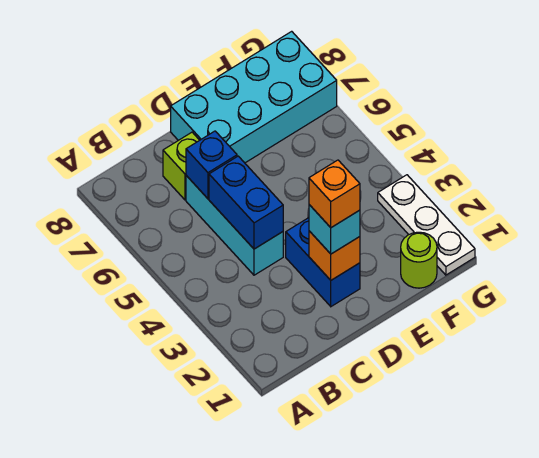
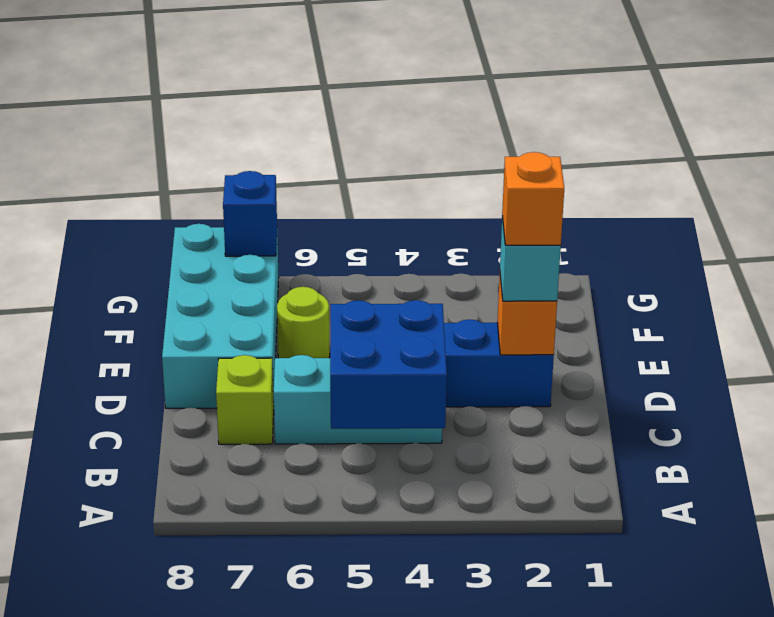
blue brick C4:C5 level 2 -> blue brick B4:C5 level 2
blue brick C6 level 2 -> blue brick G7 level 2
lime round brick F1 level 1 -> lime round brick E6 level 1
white plate G1:G3 level 1 -> none

